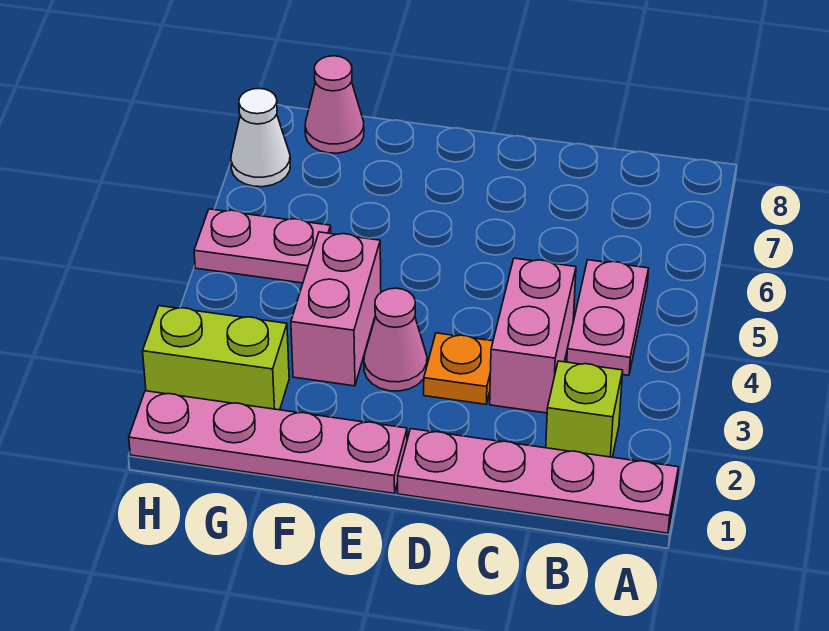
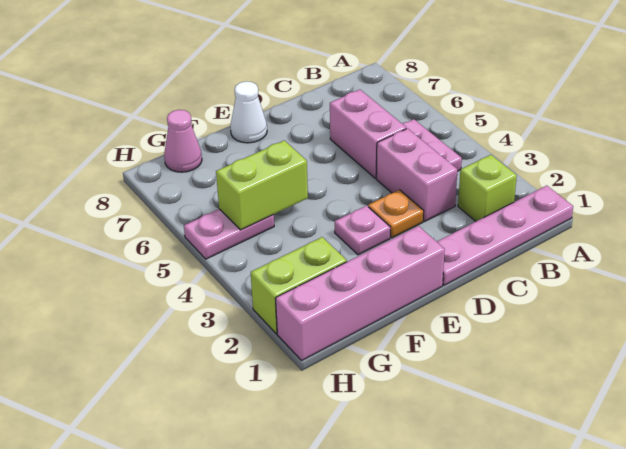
pink plate E1:H1 level 1 -> pink brick E1:H1 level 1
pink cone E3 level 1 -> pink plate E3 level 1
pink brick F3:F4 level 1 -> pink brick C5:C6 level 1
none -> lime brick F5:G5 level 2
white cone H7 level 1 -> white cone E8 level 1

